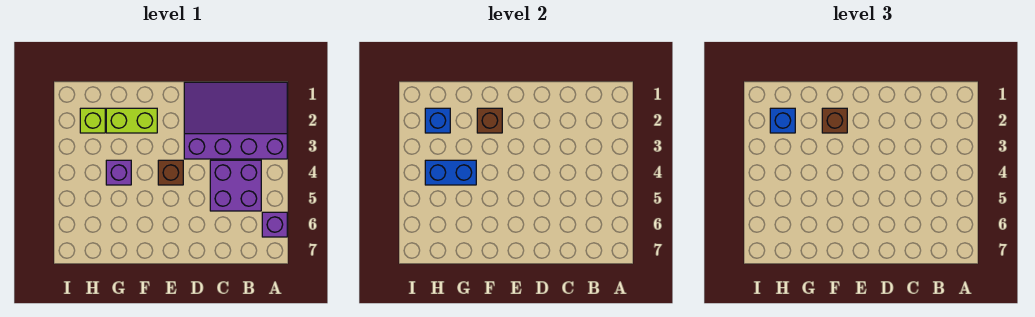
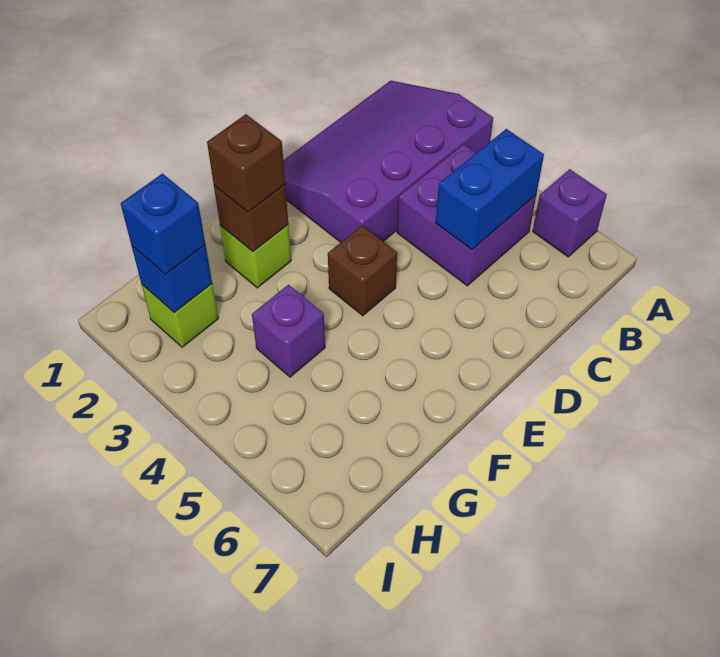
lime brick F2:G2 level 1 -> lime brick F2 level 1
blue brick G4:H4 level 2 -> blue brick B5:C5 level 2

